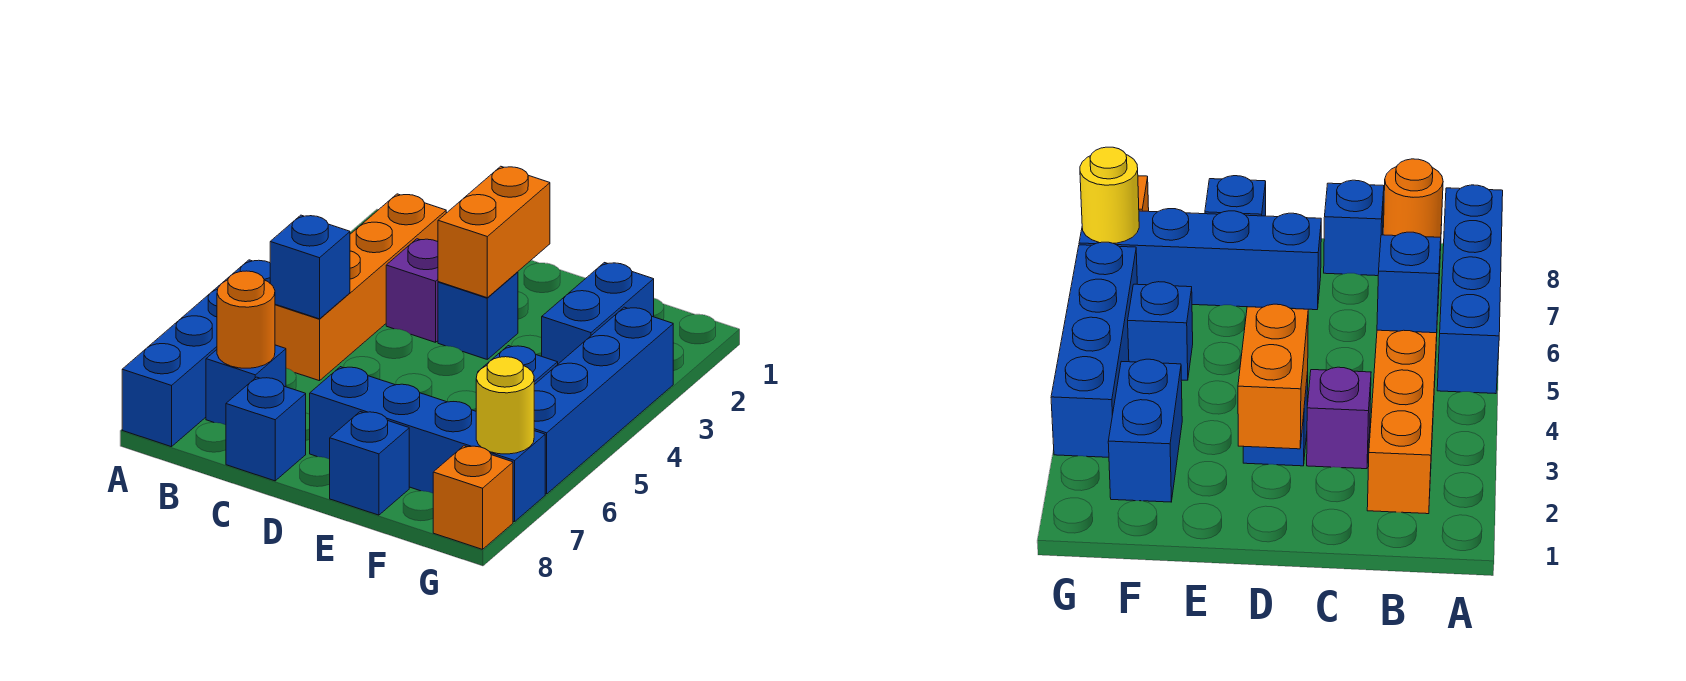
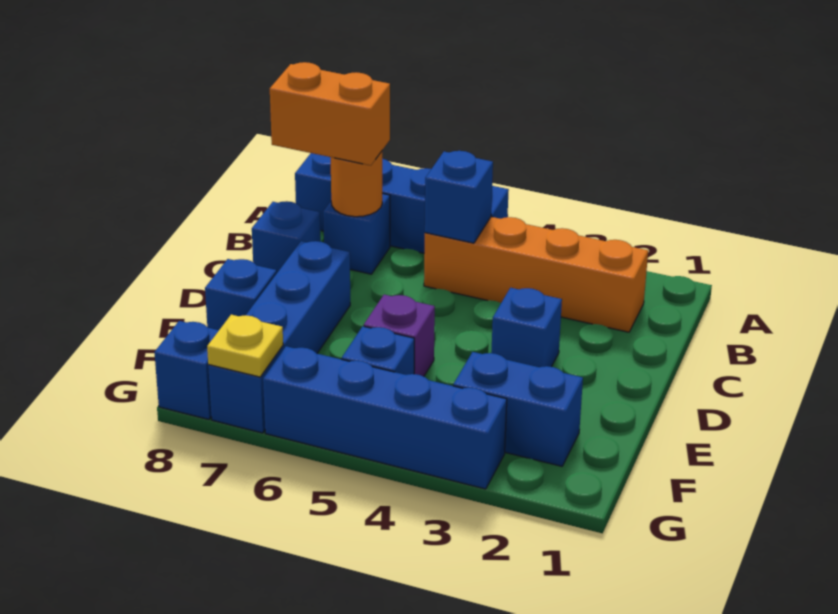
purple brick C3 level 1 -> purple brick E5 level 1
orange brick D2:D3 level 2 -> orange brick B7:B8 level 3
yellow round brick G7 level 2 -> yellow plate G7 level 2
orange brick G8 level 1 -> blue brick G8 level 1

